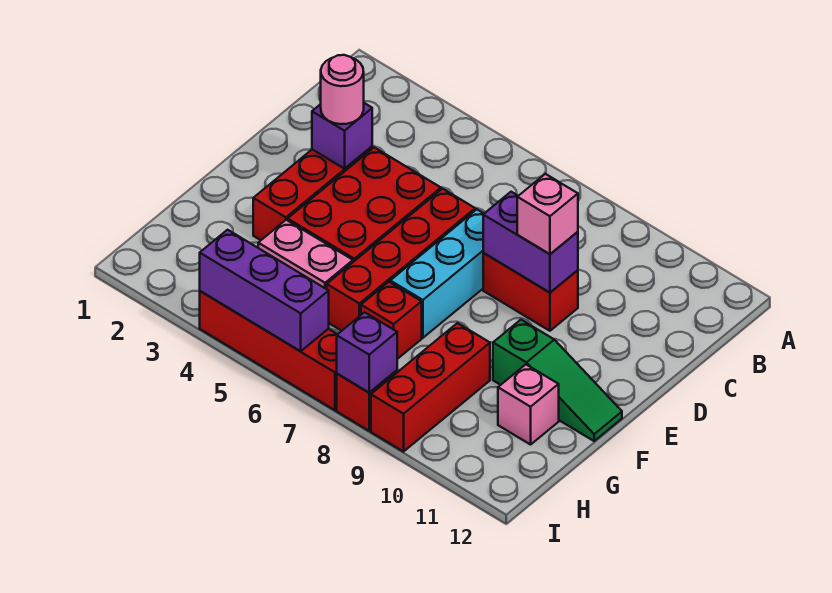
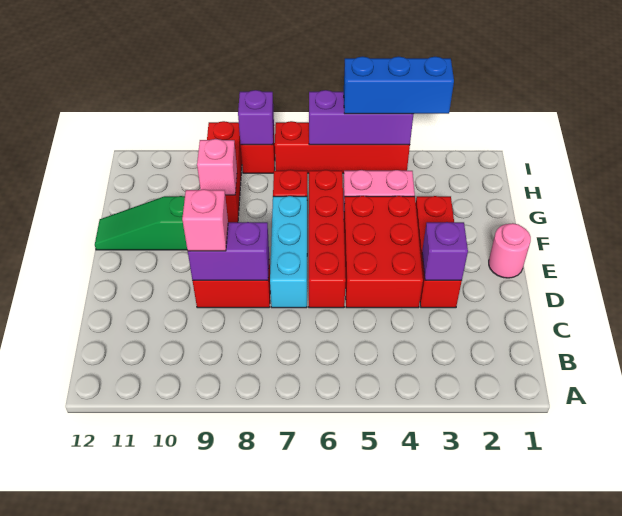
pink round brick D3 level 3 -> pink round brick E1 level 1
pink brick G11 level 1 -> pink brick G9 level 2
none -> blue brick I3:I5 level 3

